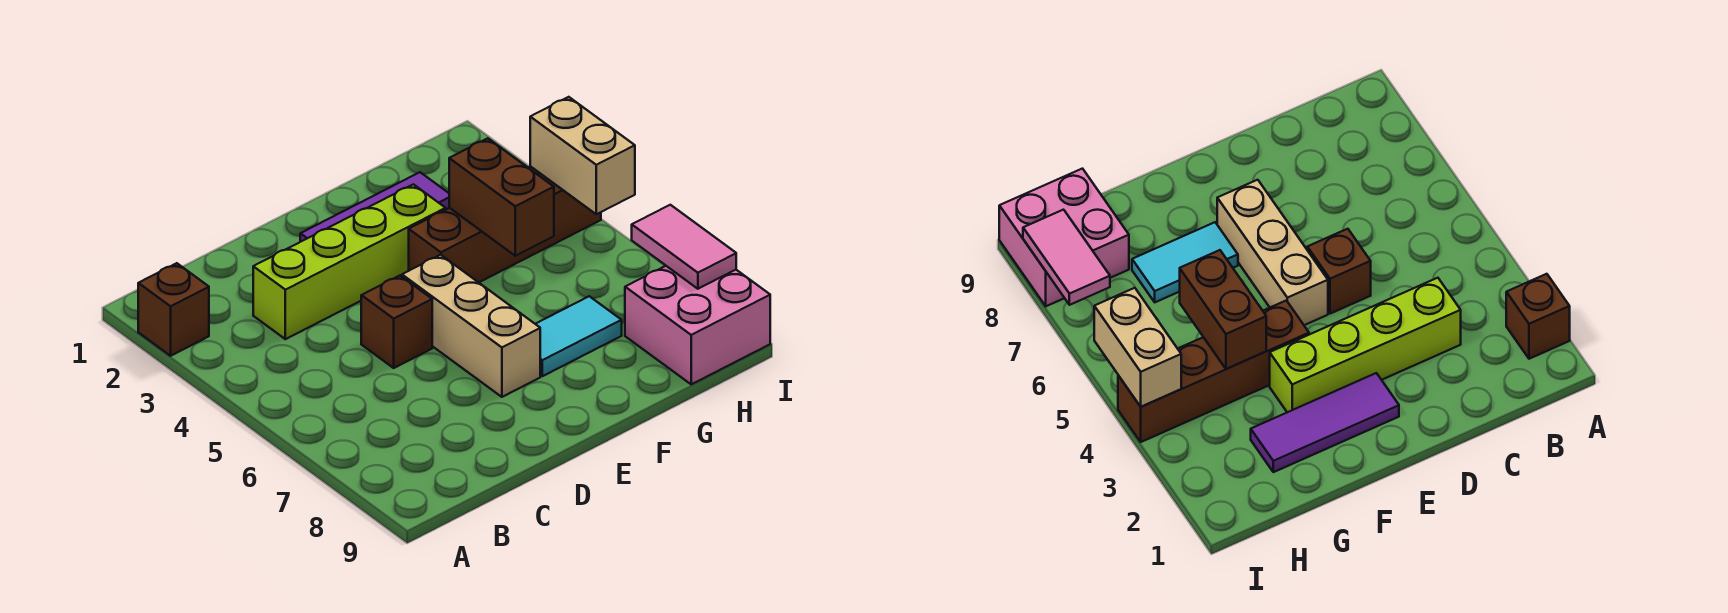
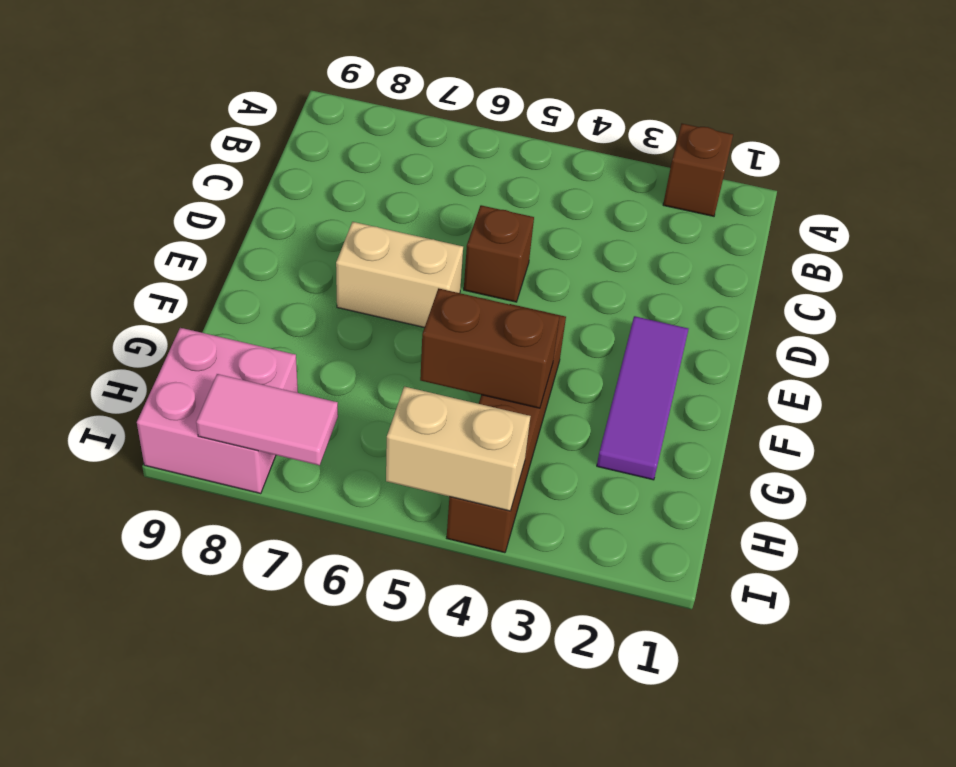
lime brick C3:F3 level 1 -> none
tan brick E5:E7 level 1 -> tan brick E6:E7 level 1
cyan tile F7:G7 level 1 -> none

